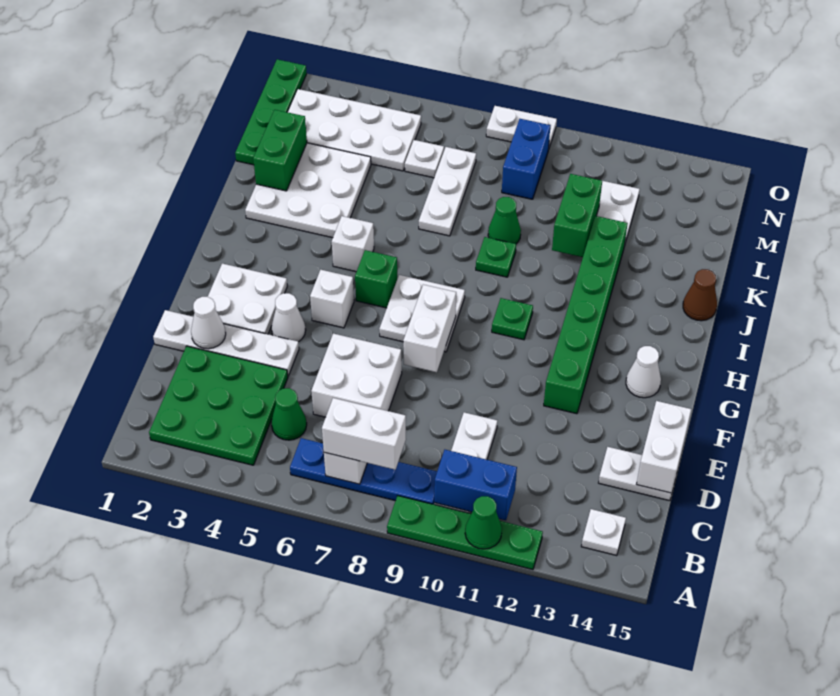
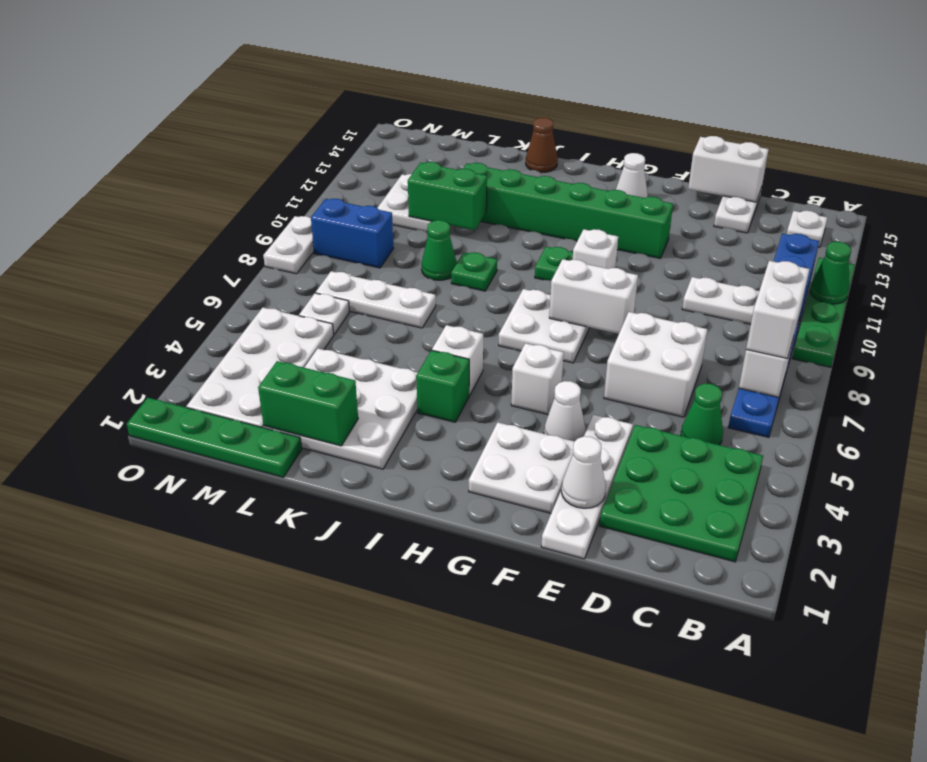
none -> white brick G10 level 1
green brick H6 level 1 -> green brick I4 level 1

